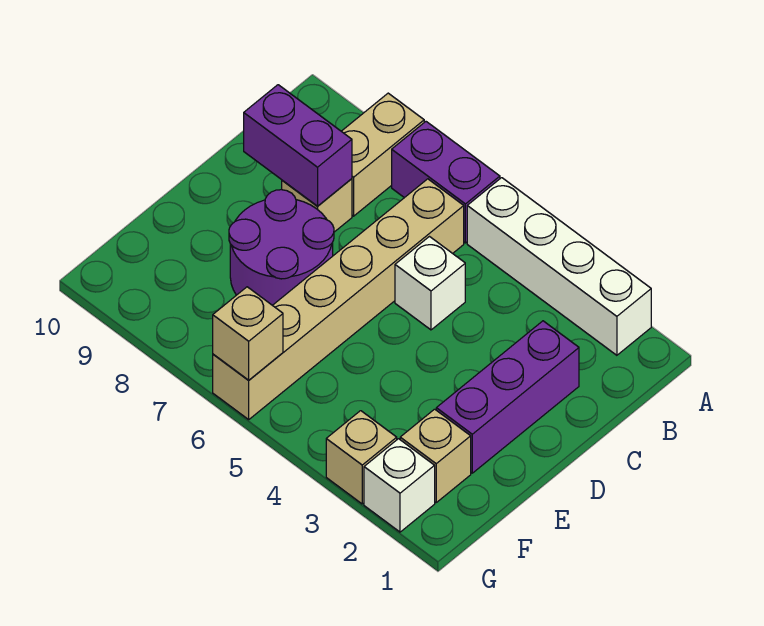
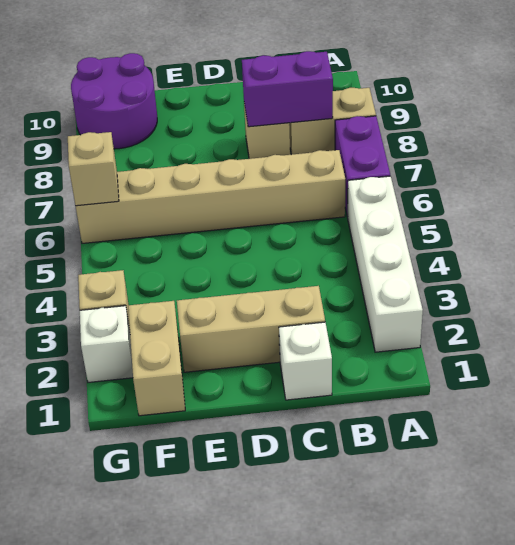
purple brick C2:E2 level 1 -> tan brick C2:E2 level 1
white brick C5 level 1 -> white brick C1 level 1
purple brick C8:C9 level 2 -> purple brick B8:C8 level 2
purple round brick D7:E8 level 1 -> purple round brick F9:G10 level 1
tan brick F2 level 1 -> tan brick F1:F2 level 1

